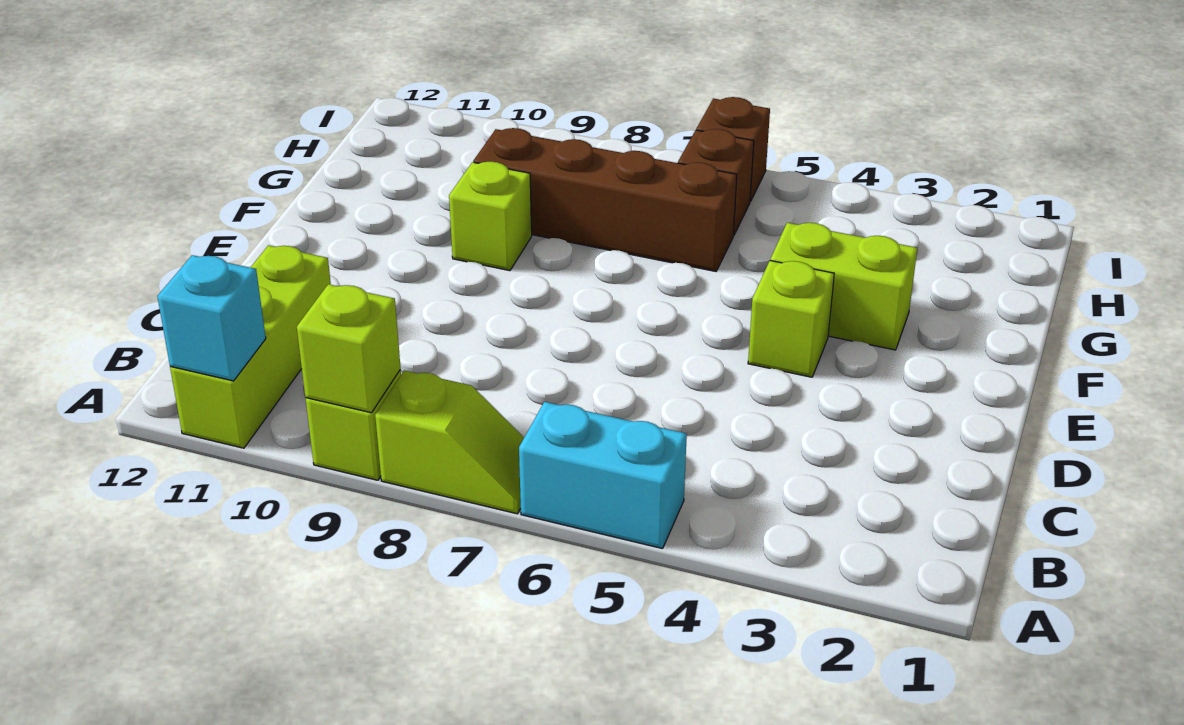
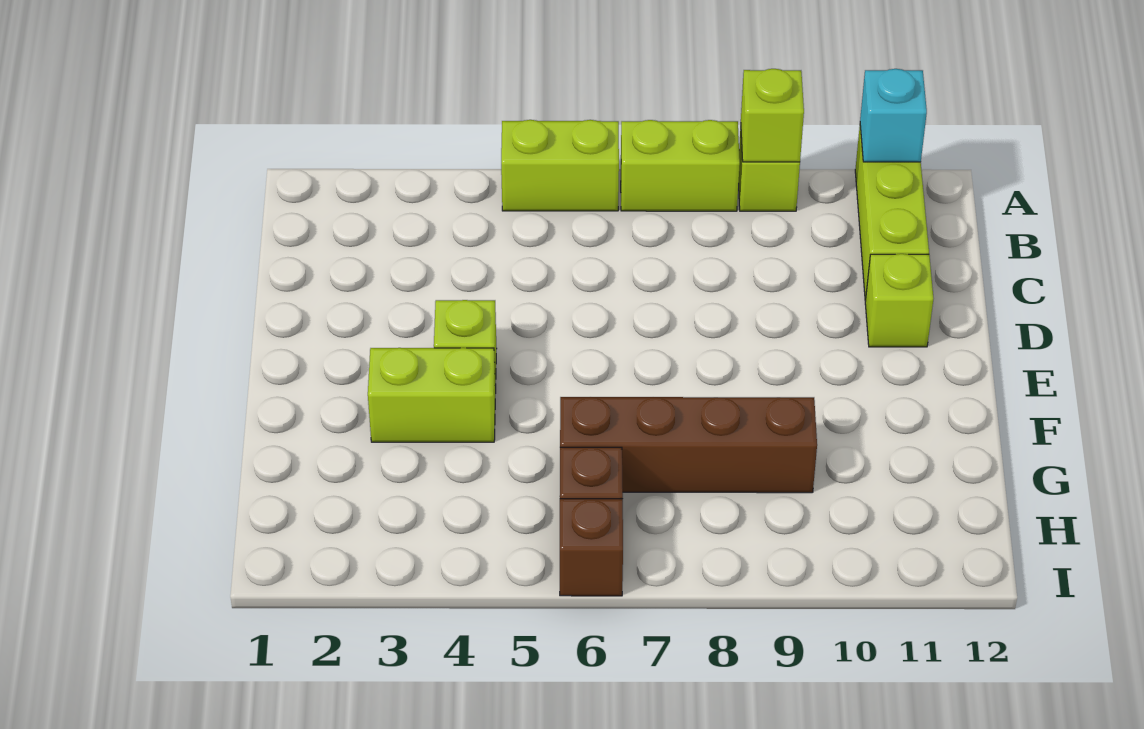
cyan brick A5:A6 level 1 -> lime brick A5:A6 level 1
lime slope A7:A8 level 1 top 8 -> lime brick A7:A8 level 1
lime brick F9 level 1 -> lime brick D11 level 1

